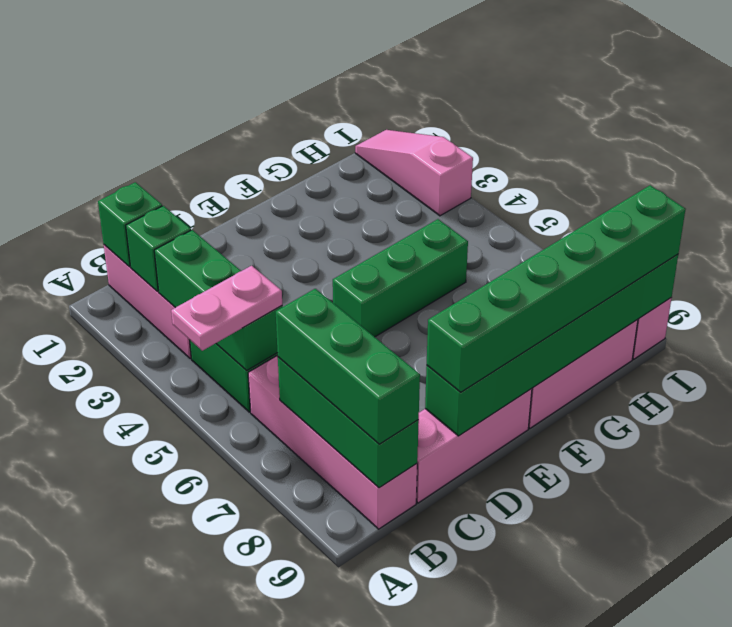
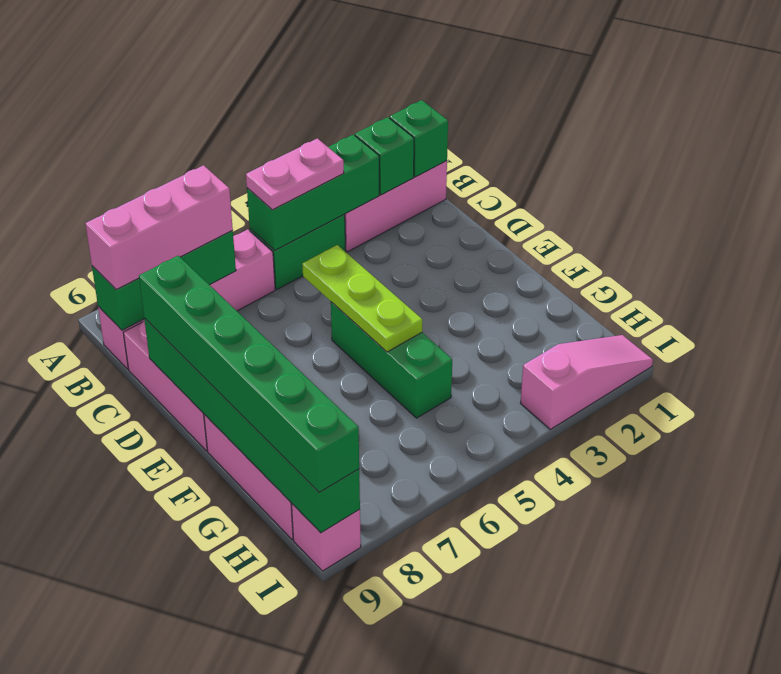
pink plate A5:B5 level 3 -> pink plate B4:B5 level 3
green brick B7:B9 level 3 -> pink brick B7:B9 level 3
none -> lime plate D5:F5 level 2

